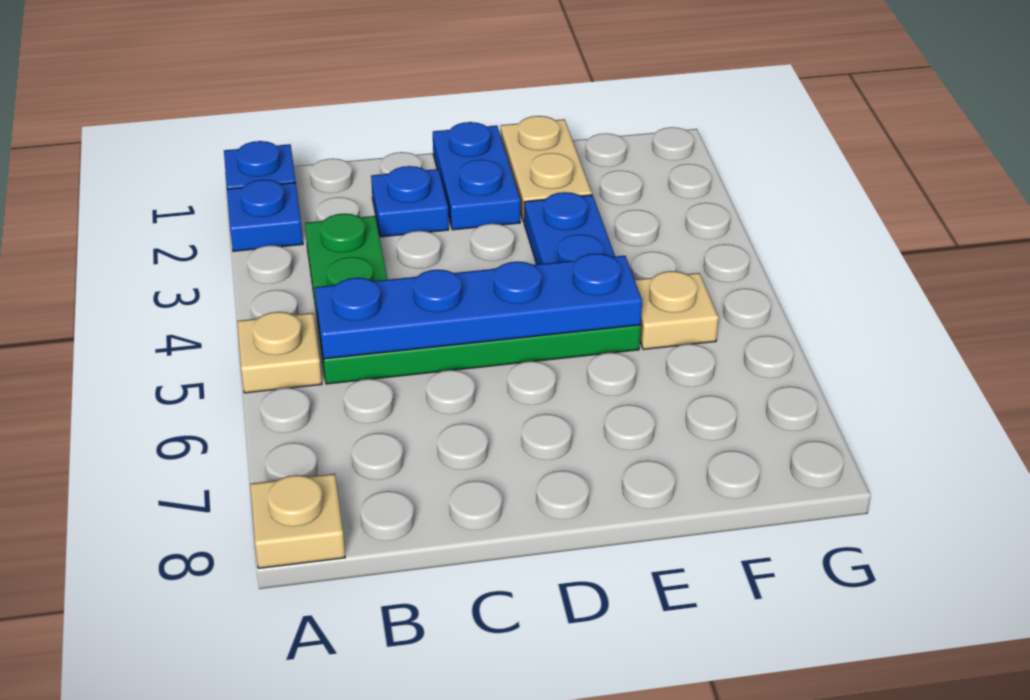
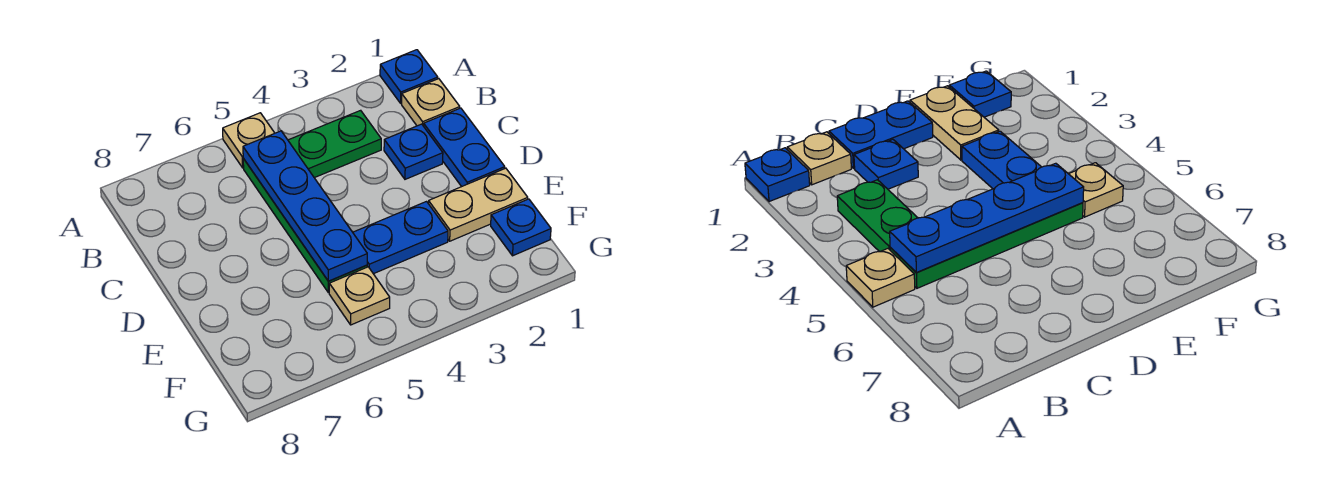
blue plate A2 level 1 -> blue plate F1 level 1
tan plate A8 level 1 -> tan plate B1 level 1
blue plate D1:D2 level 1 -> blue plate C1:D1 level 1

